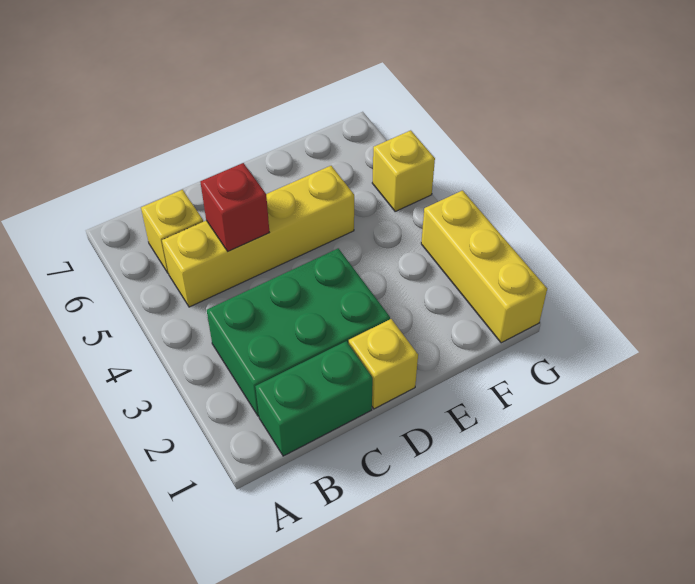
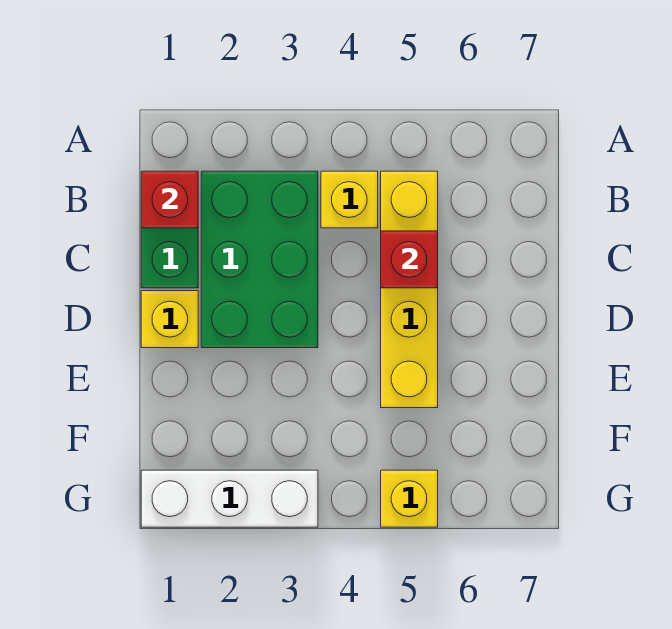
none -> red brick B1 level 2
yellow brick B6 level 1 -> yellow brick B4 level 1
yellow brick G1:G3 level 1 -> white brick G1:G3 level 1

